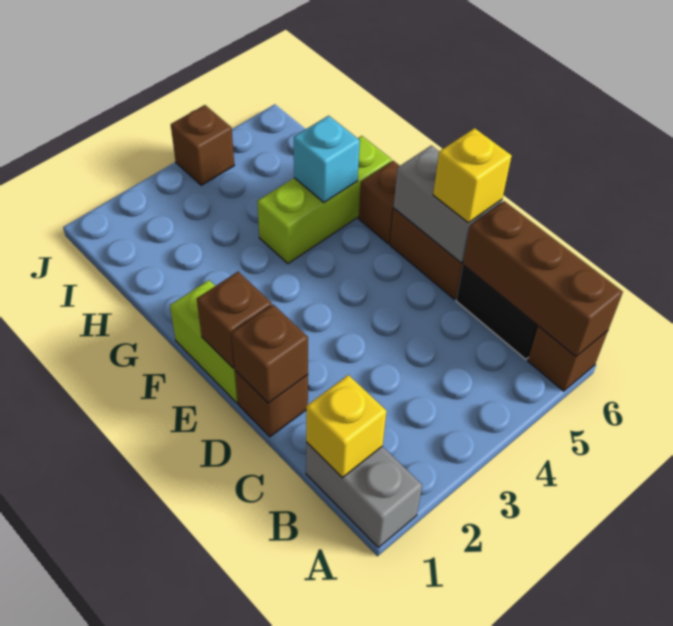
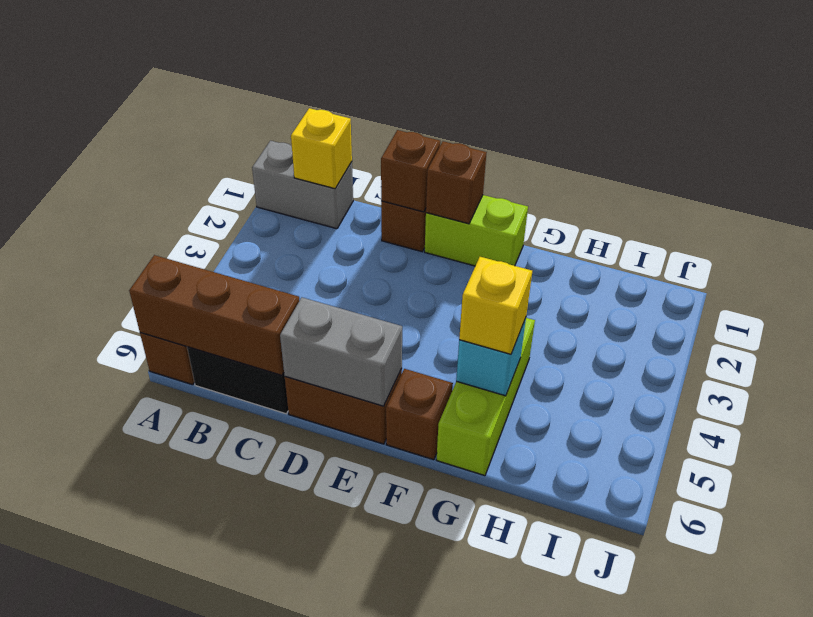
yellow brick D6 level 3 -> yellow brick G5 level 3
brown brick J4 level 1 -> none

